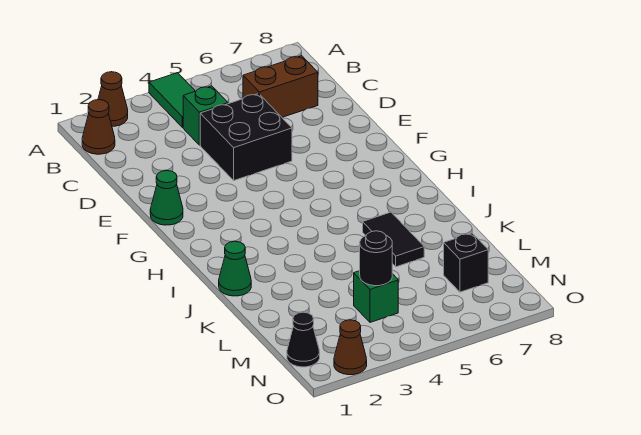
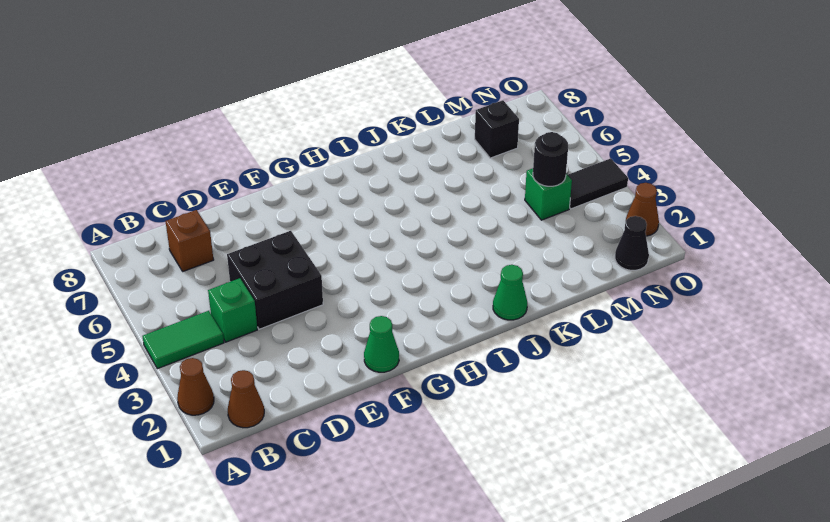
brown brick C6:C7 level 1 -> brown brick C7 level 1
black tile J6:K6 level 1 -> black tile N4:O4 level 1

